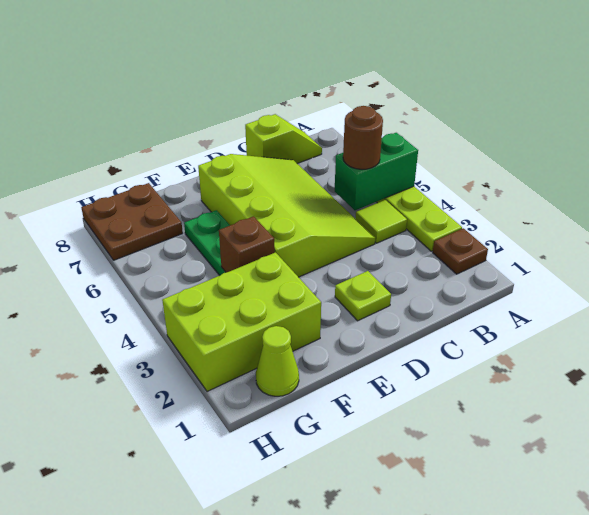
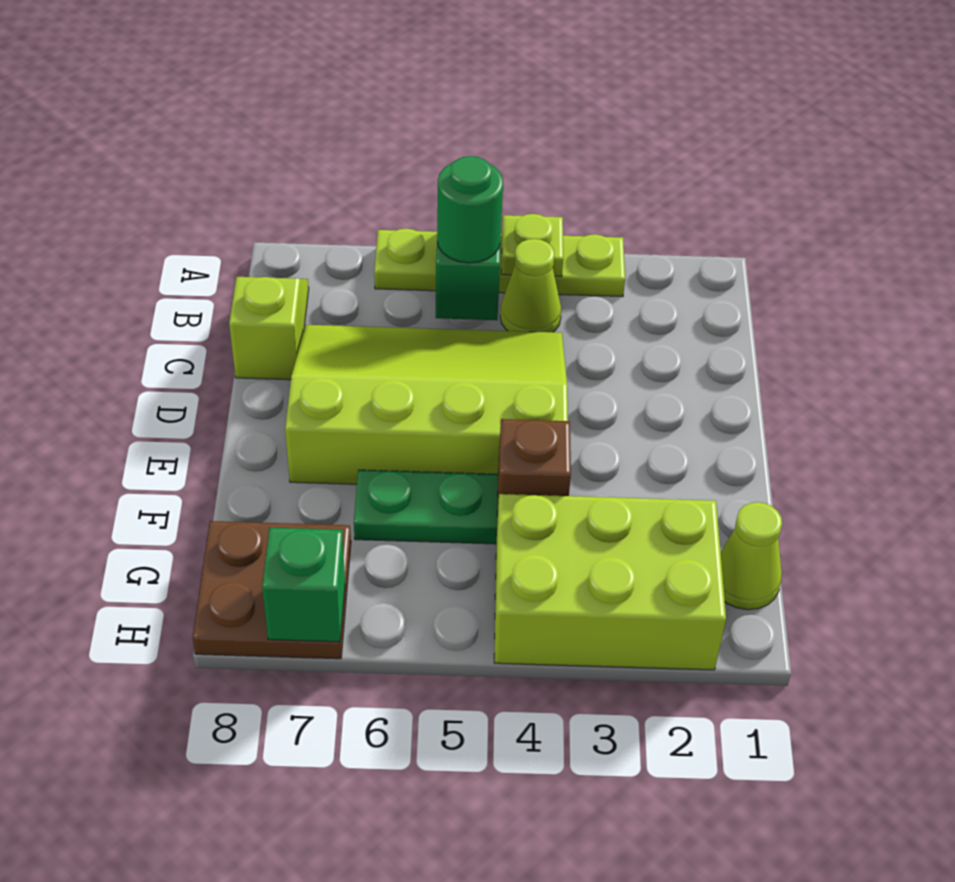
brown plate A2 level 1 -> none
lime tile B4 level 1 -> lime cone B4 level 1
brown round brick B5 level 3 -> green round brick B5 level 3
lime plate D2 level 1 -> lime plate A4 level 2
lime brick F2:H3 level 1 -> lime brick G2:H4 level 1
none -> green brick H7 level 2

